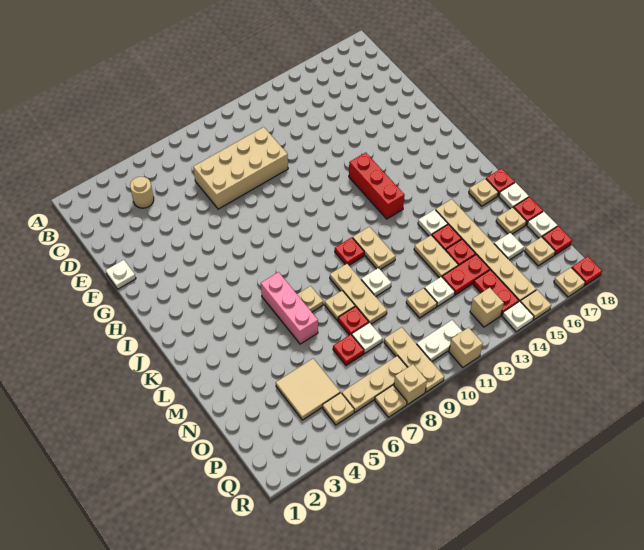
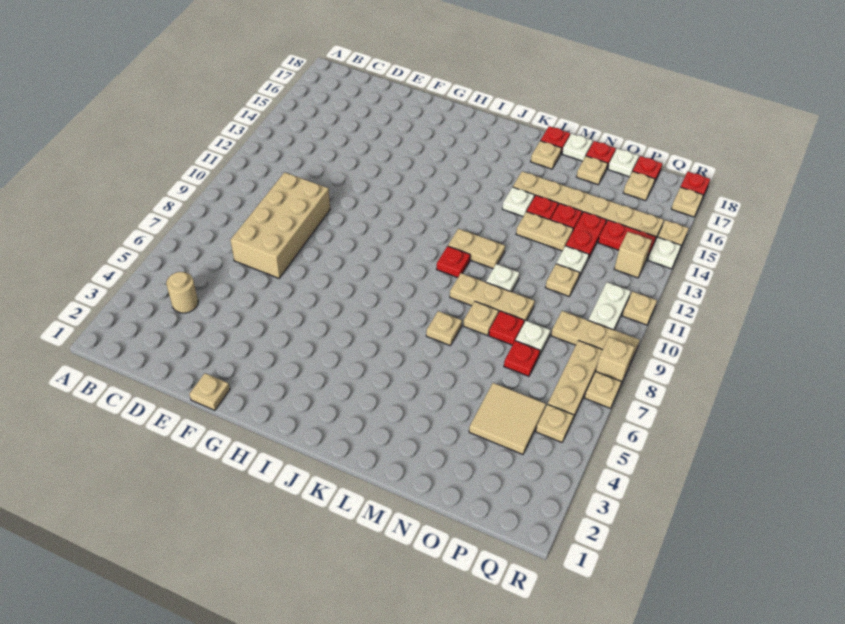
white plate F1 level 1 -> tan plate F1 level 1
red brick H13:J13 level 1 -> none
pink brick K6:M6 level 1 -> none
white plate O16 level 1 -> none
tan brick R11 level 1 -> tan plate R11 level 1

